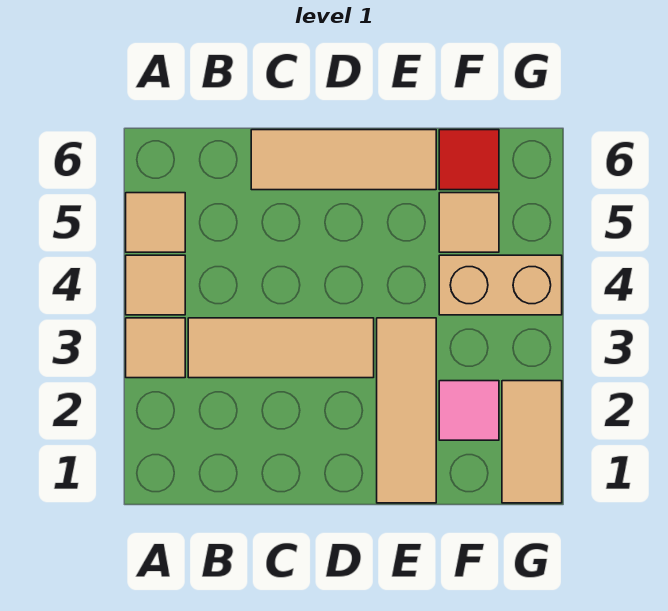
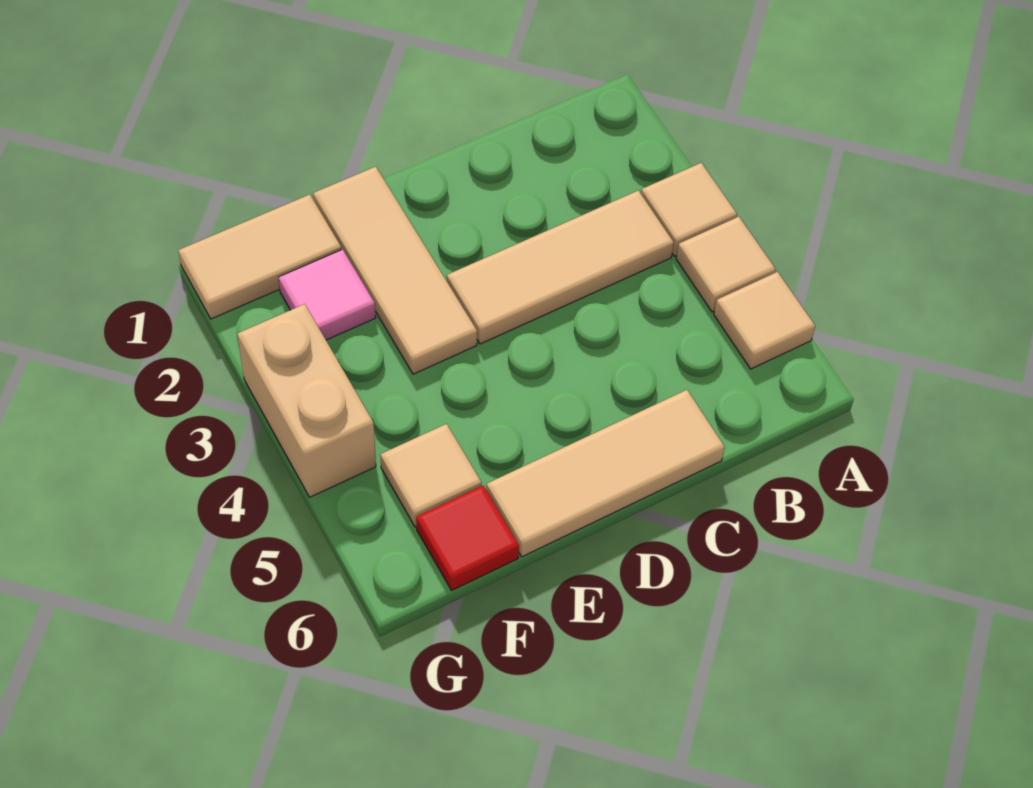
tan brick F4:G4 level 1 -> tan brick G3:G4 level 1
tan tile G1:G2 level 1 -> tan tile F1:G1 level 1

